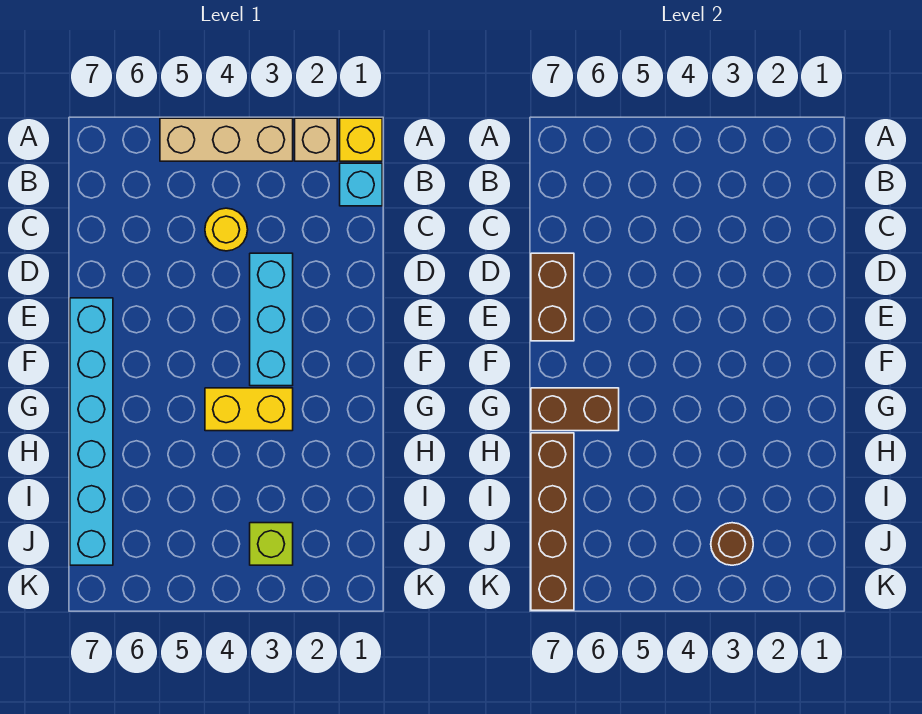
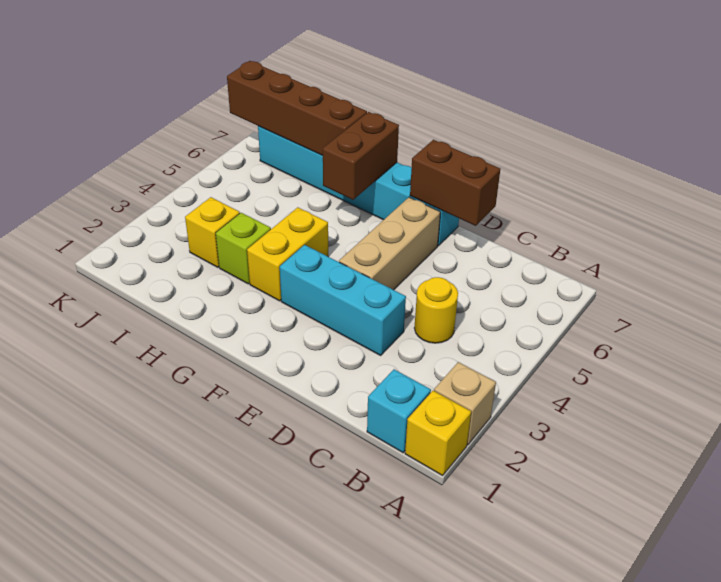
tan brick A3:A5 level 1 -> tan brick E4:E6 level 1
none -> yellow brick I3 level 1
lime brick J3 level 1 -> lime brick H3 level 1
brown round brick J3 level 2 -> none

